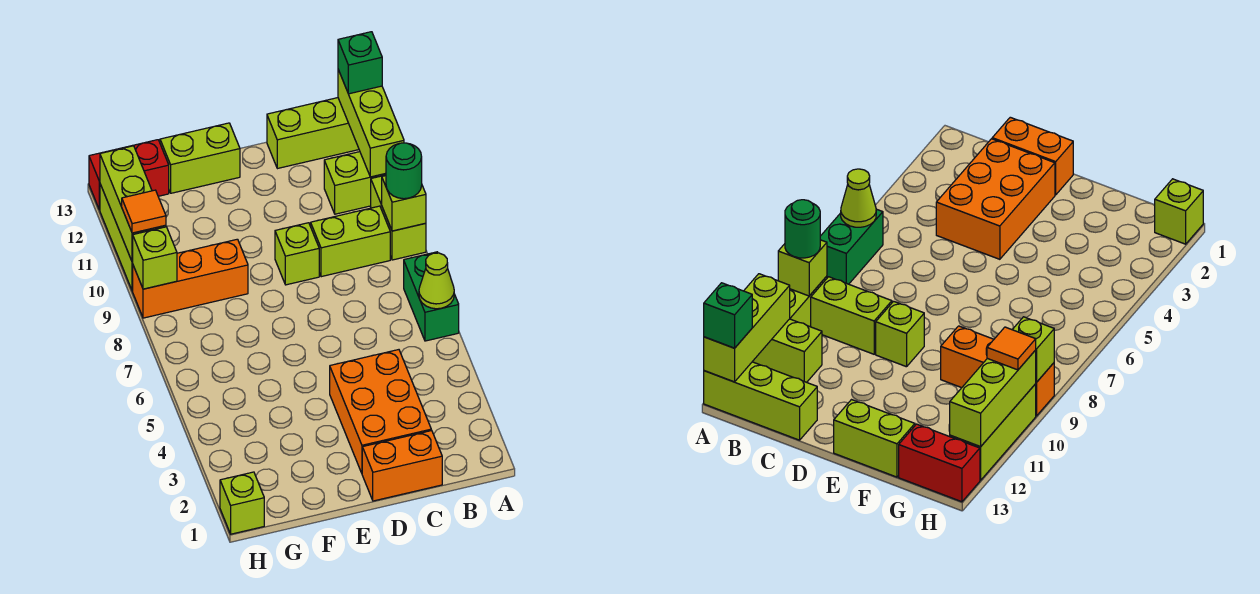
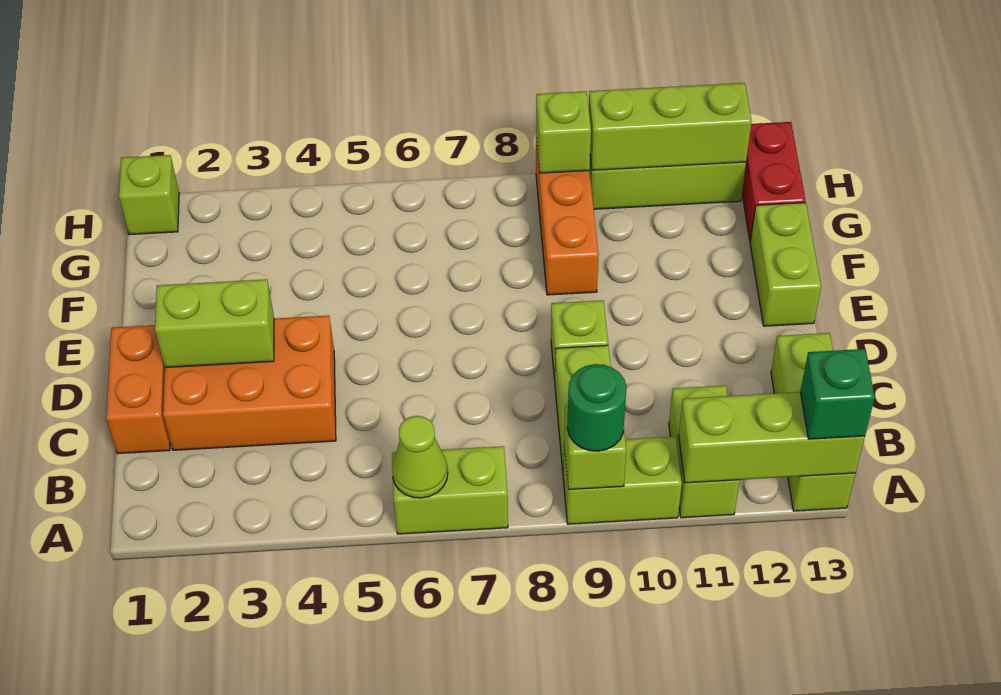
green brick A6:A7 level 1 -> lime brick A6:A7 level 1
none -> lime brick D2:D3 level 2
orange tile H10 level 3 -> none

